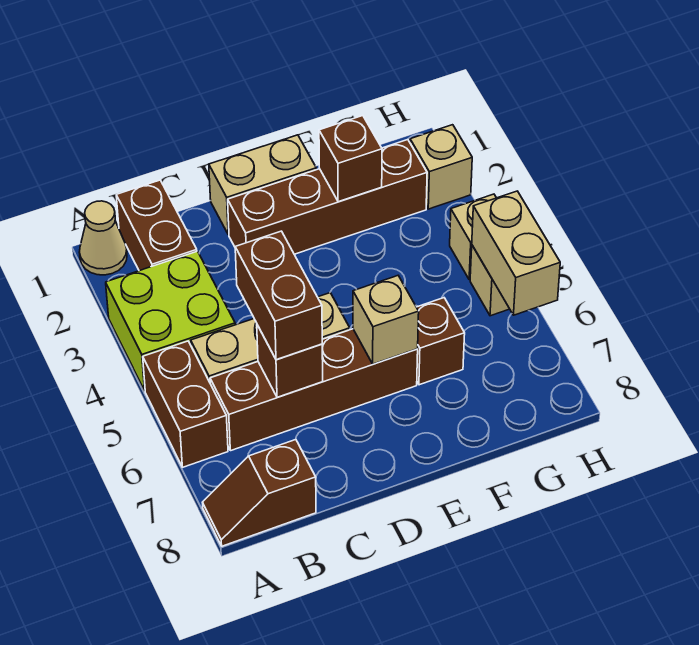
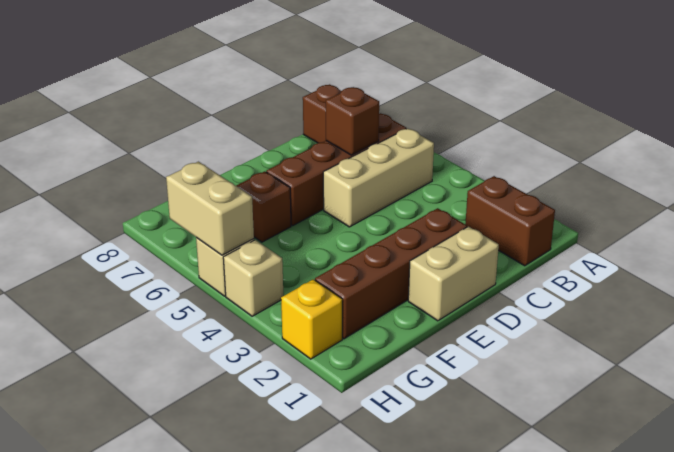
tan cone A1 level 1 -> none
lime brick A3:B4 level 1 -> none
brown brick A5:A6 level 1 -> none
brown brick C5:C6 level 3 -> none
tan brick E6 level 2 -> none
brown brick F2 level 2 -> none
tan brick H2 level 1 -> yellow brick H2 level 1

